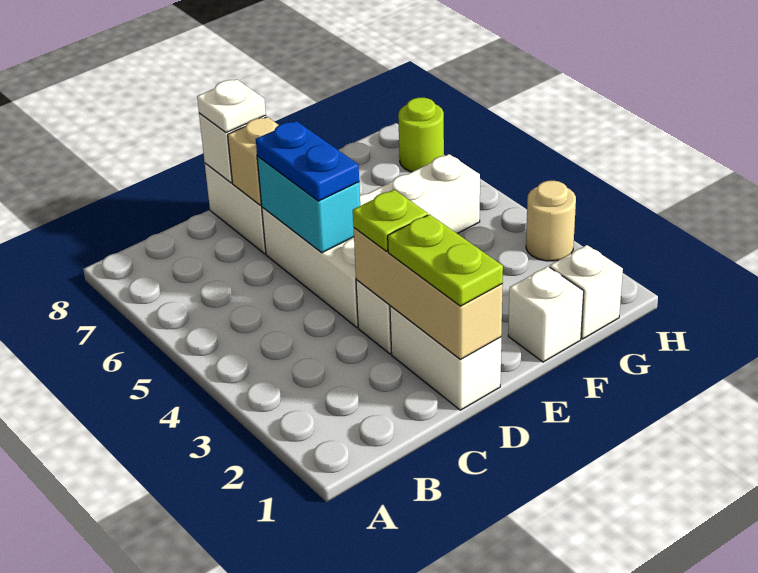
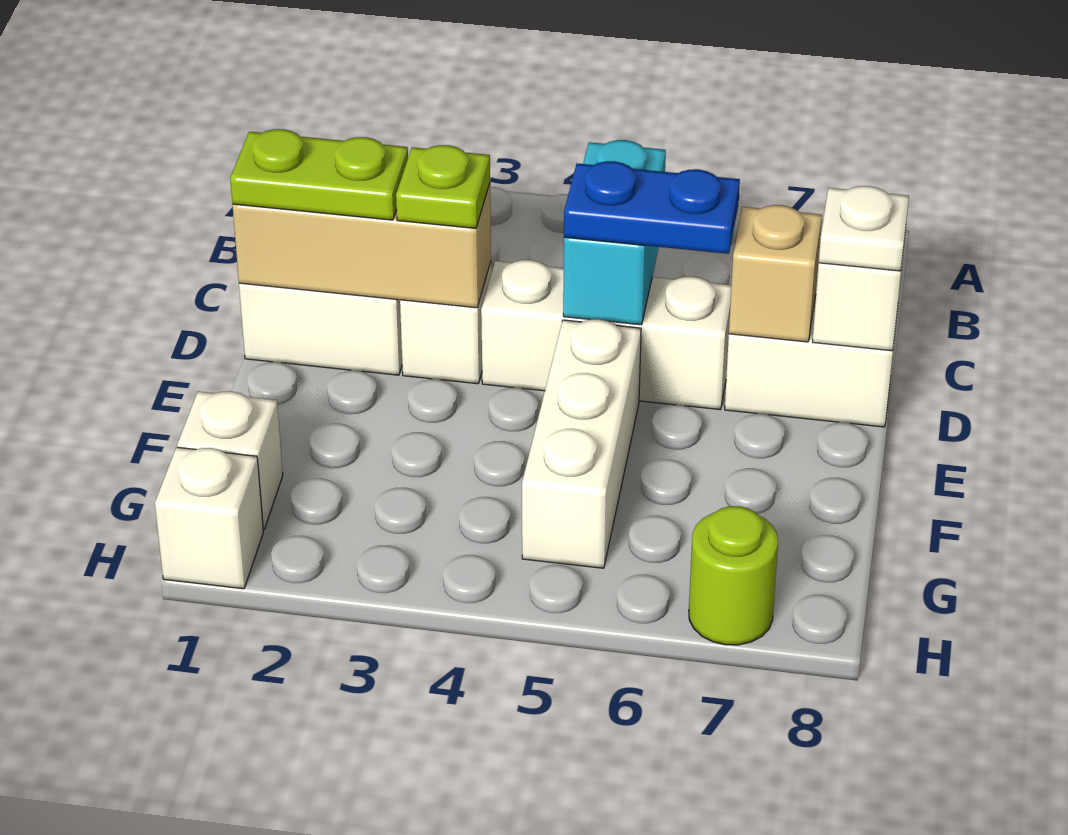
cyan brick D5:D6 level 2 -> cyan brick C5:D5 level 2
white brick F1 level 1 -> white brick H1 level 1
tan round brick H3 level 1 -> none

